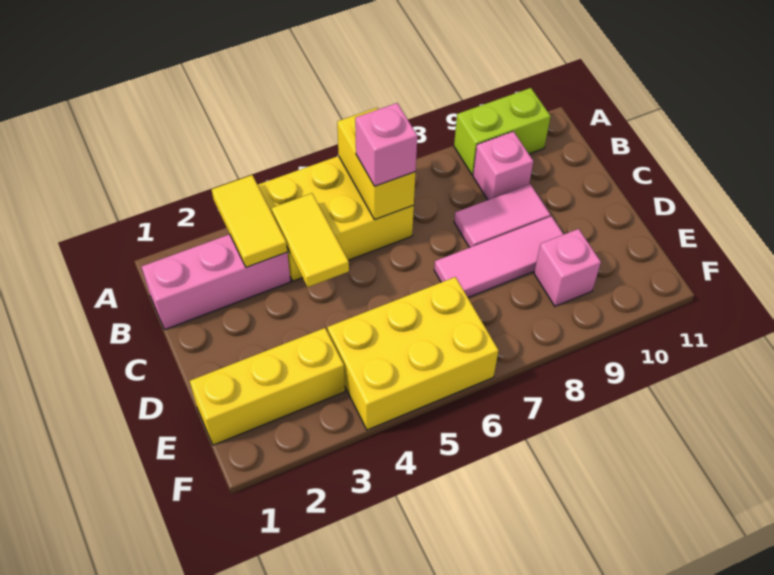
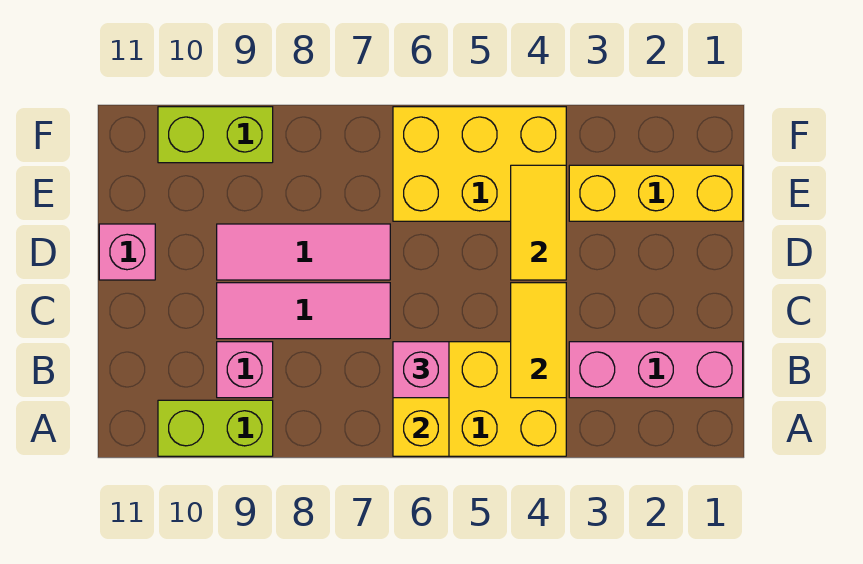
yellow tile A3:B3 level 2 -> yellow tile D4:E4 level 2
pink tile C8:C9 level 1 -> pink tile C7:C9 level 1
pink brick E9 level 1 -> pink brick D11 level 1
none -> lime brick F9:F10 level 1

